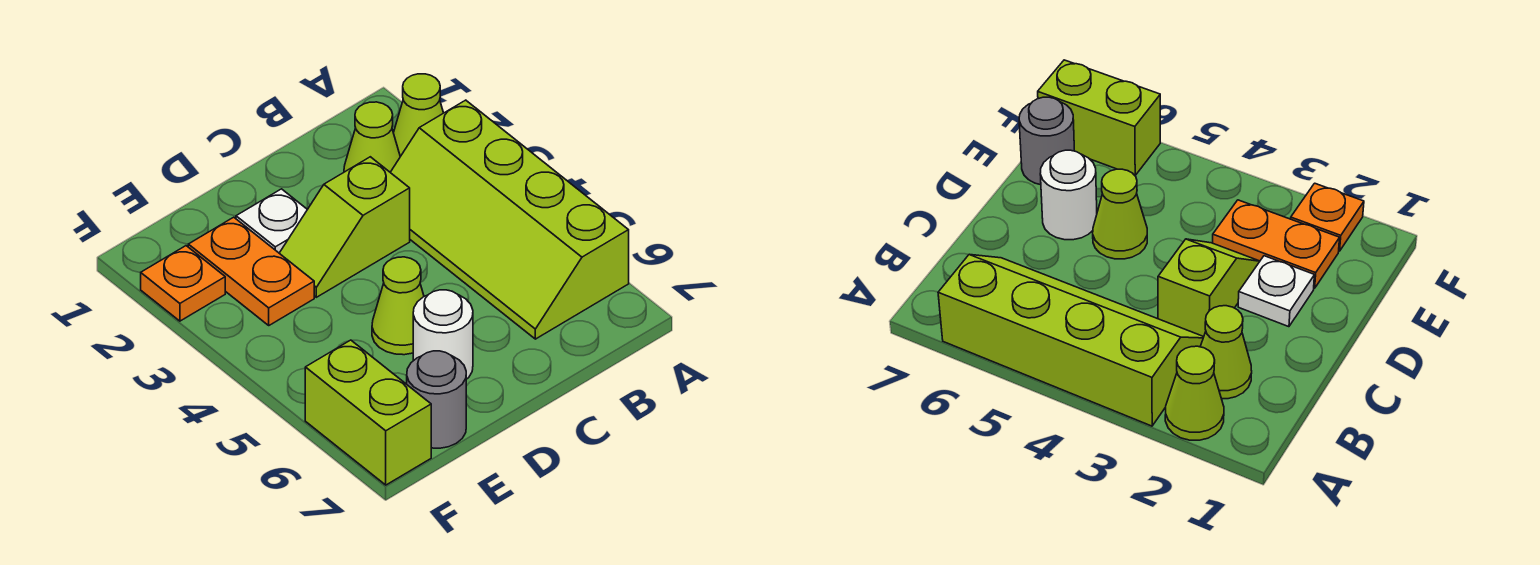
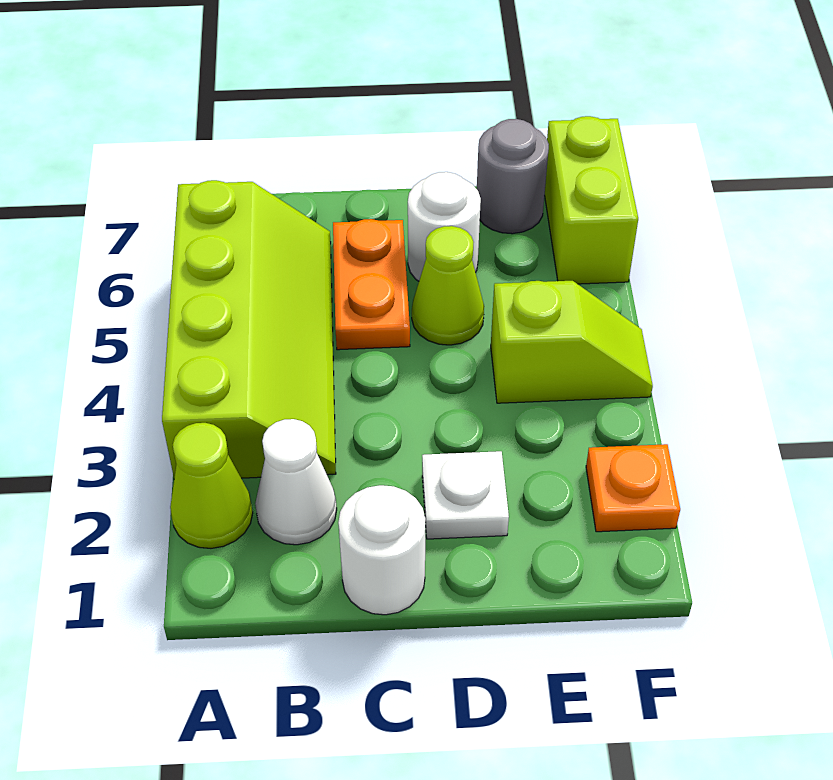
lime cone B2 level 1 -> white cone B2 level 1
none -> white round brick C1 level 1
lime slope C3:D3 level 1 top C -> lime slope E4:F4 level 1 top E
orange plate E2:E3 level 1 -> orange plate C5:C6 level 1

